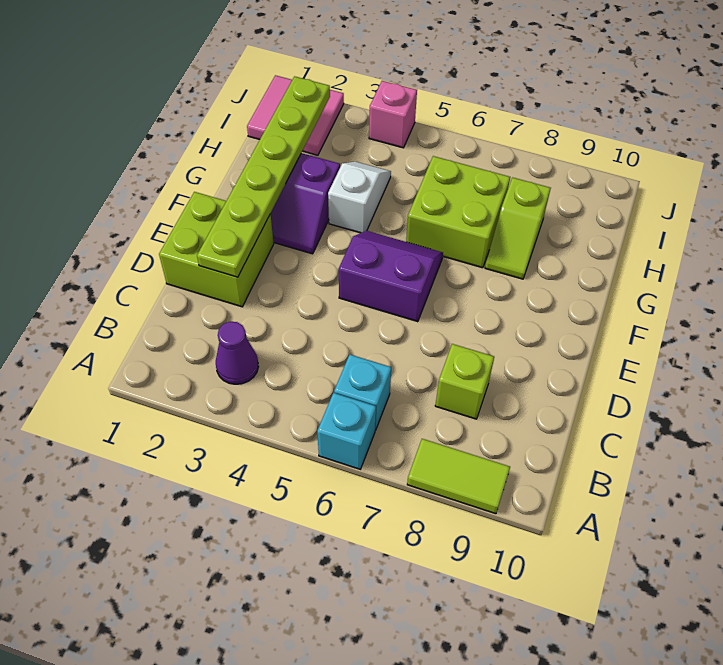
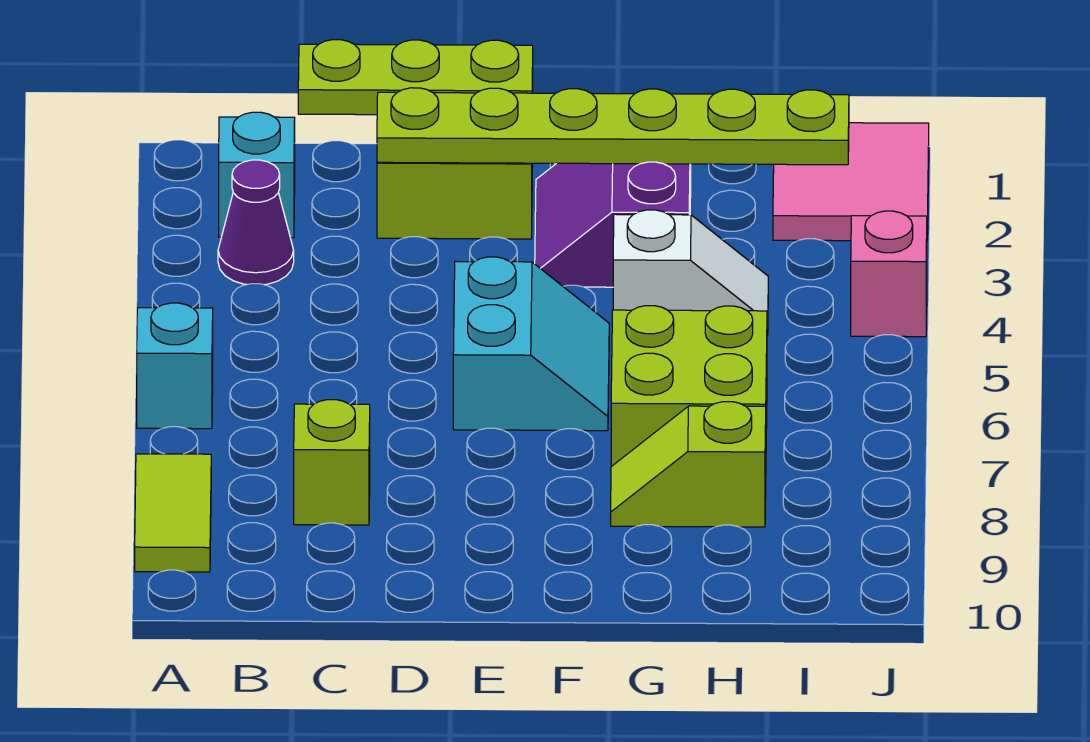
cyan brick B6 level 1 -> cyan brick B2 level 1
none -> lime plate C1:E1 level 2
purple slope E5:F6 level 1 top E -> cyan slope E5:F6 level 1 top E

